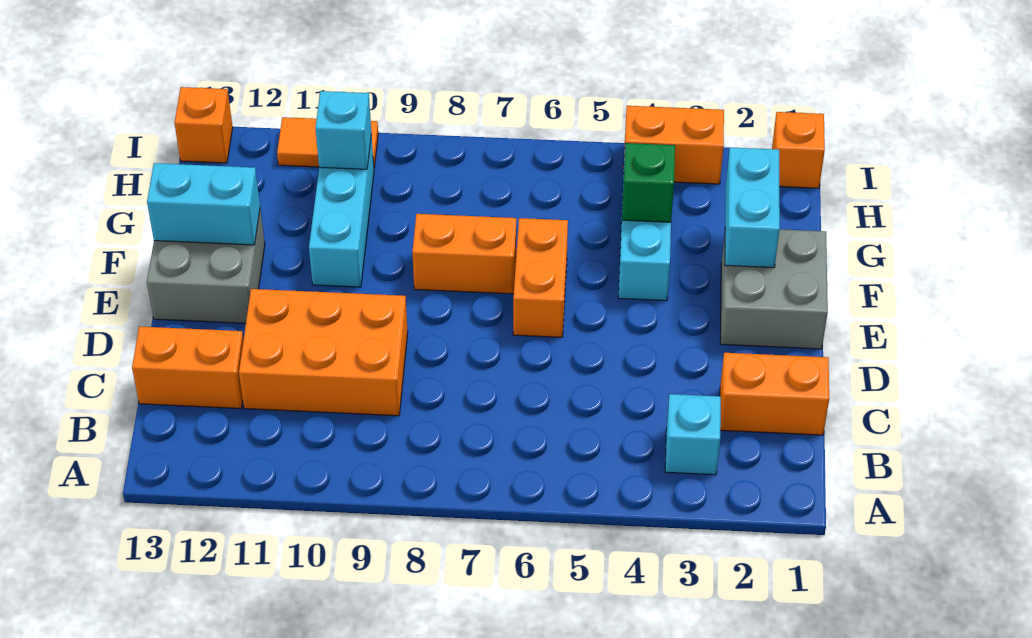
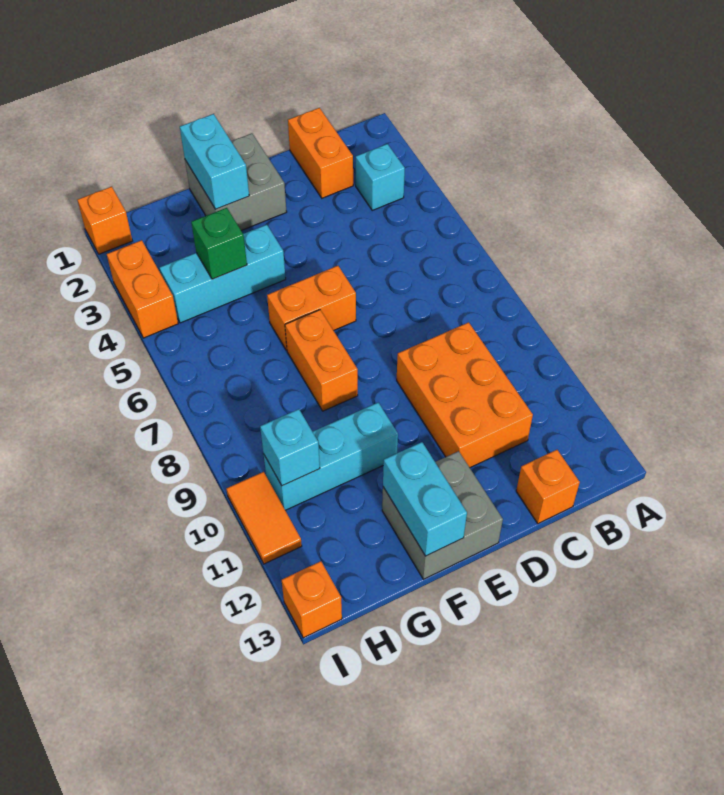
orange brick C12:C13 level 1 -> orange brick C13 level 1
cyan brick F2:G2 level 2 -> cyan brick F1:F2 level 2

